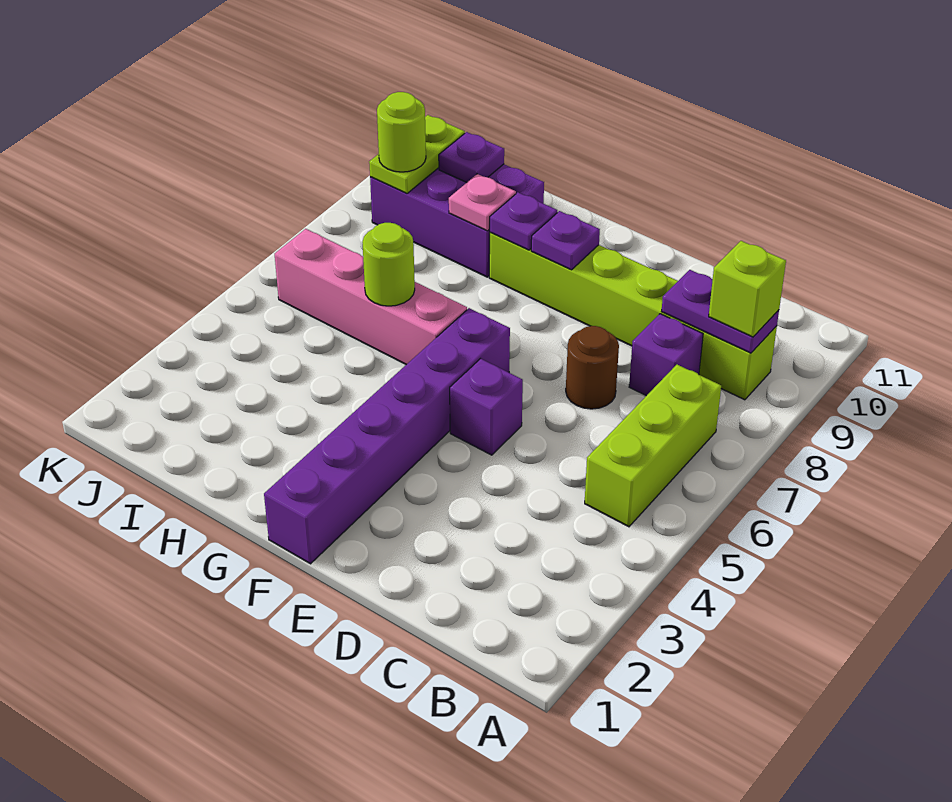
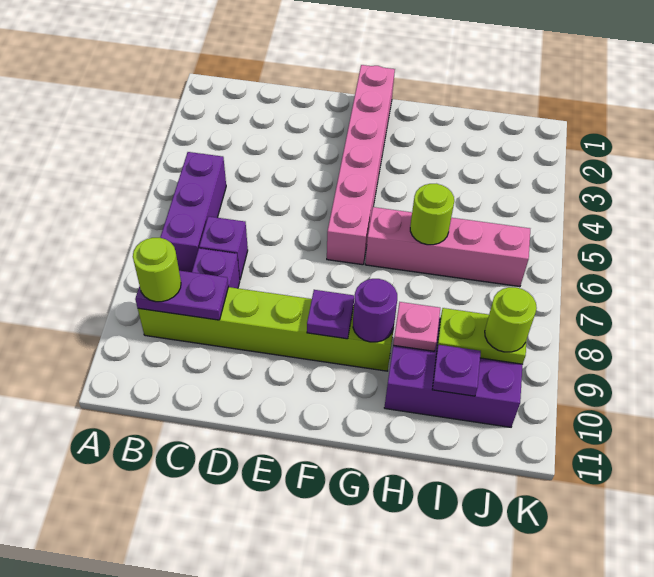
lime brick B5:B7 level 1 -> purple brick B5:B7 level 1
lime brick B9 level 3 -> lime round brick B9 level 3
brown round brick D7 level 1 -> none
purple brick E5 level 1 -> purple brick C7 level 1
purple brick F1:F6 level 1 -> pink brick F1:F6 level 1
purple plate G9 level 2 -> purple round brick G9 level 2
lime plate J9:J10 level 2 -> lime plate I9:J9 level 2

